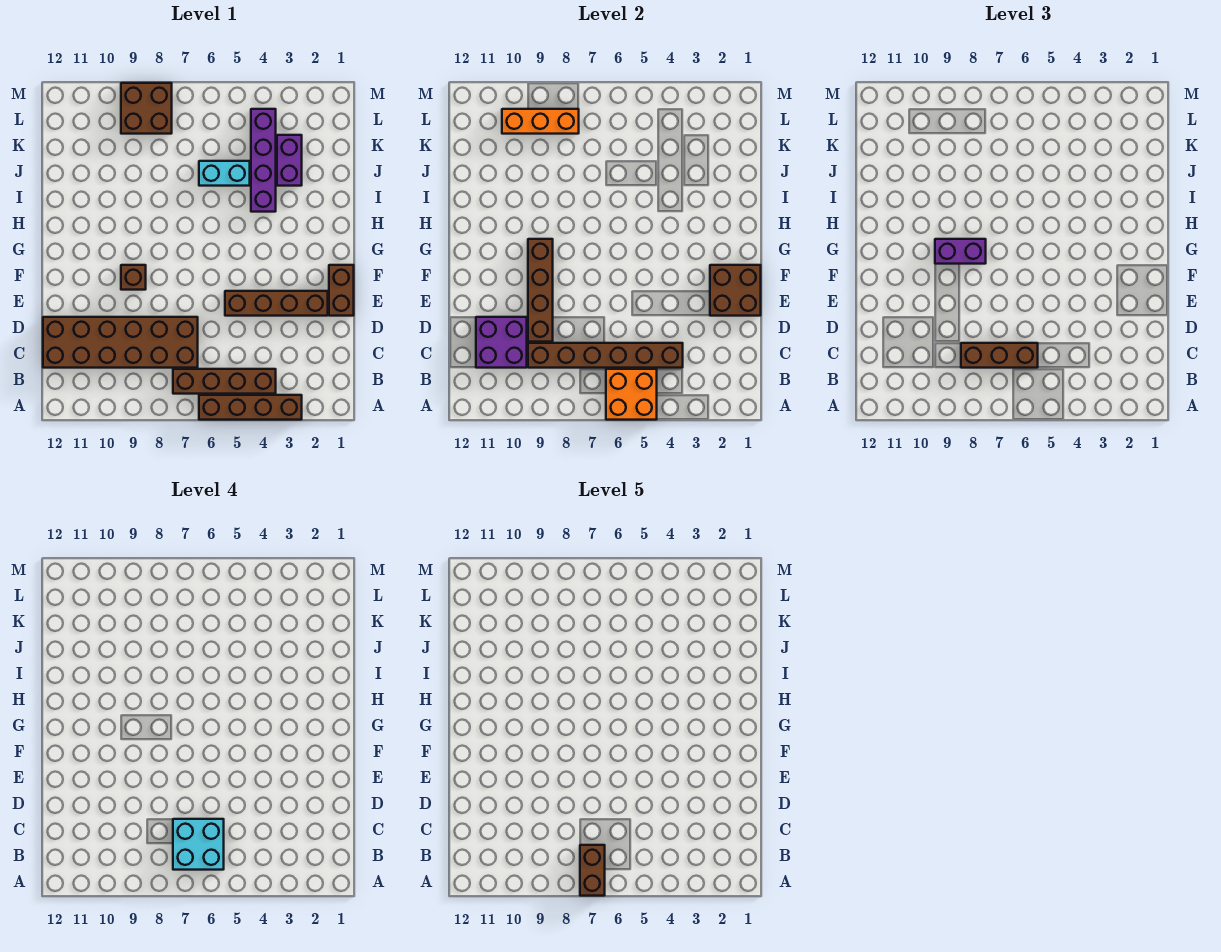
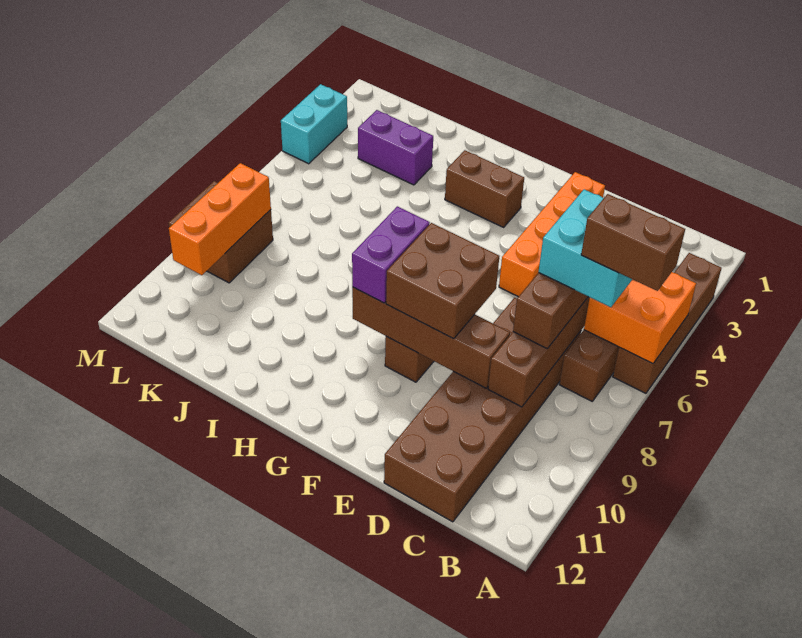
purple brick C10:D11 level 2 -> none
brown brick E1:F1 level 1 -> brown brick G3:H3 level 1
brown brick E1:F2 level 2 -> brown brick E8:F9 level 3
brown brick E2:E5 level 1 -> orange brick E2:E5 level 1
purple brick I4:L4 level 1 -> none
cyan brick J5:J6 level 1 -> cyan brick M3:M4 level 1

